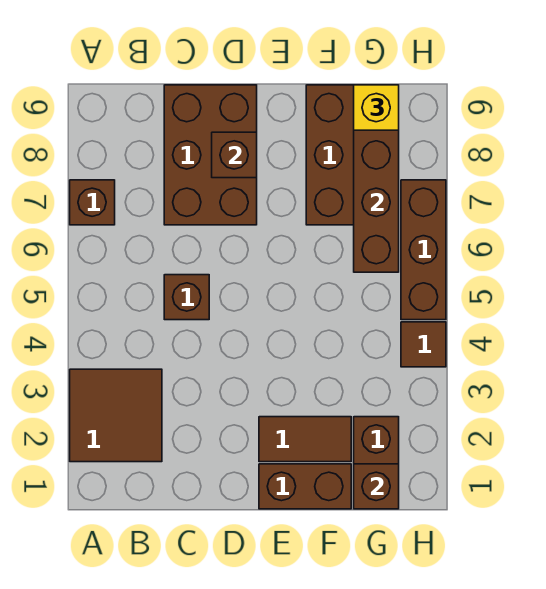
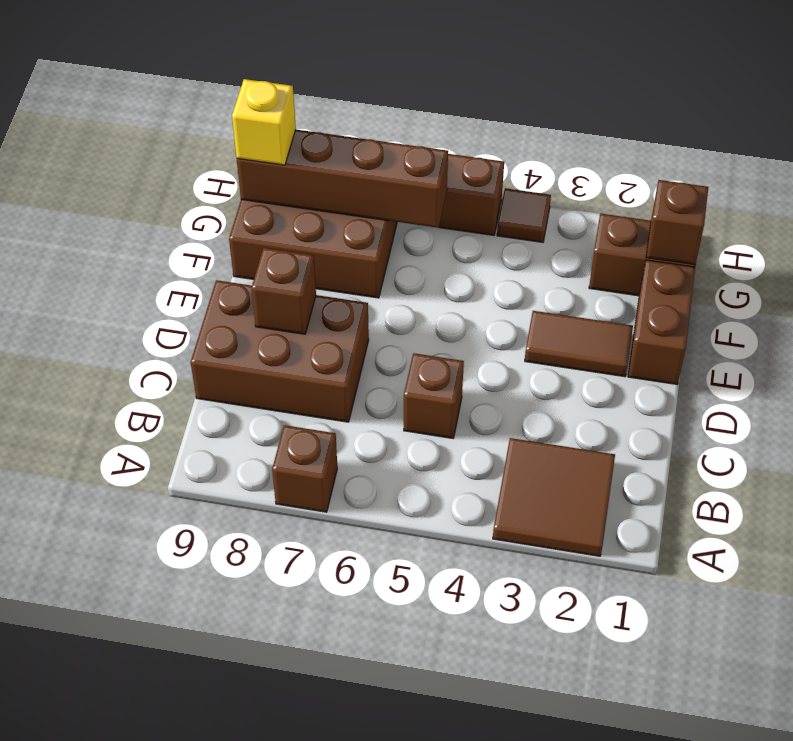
brown tile E2:F2 level 1 -> brown tile E2:E3 level 1

